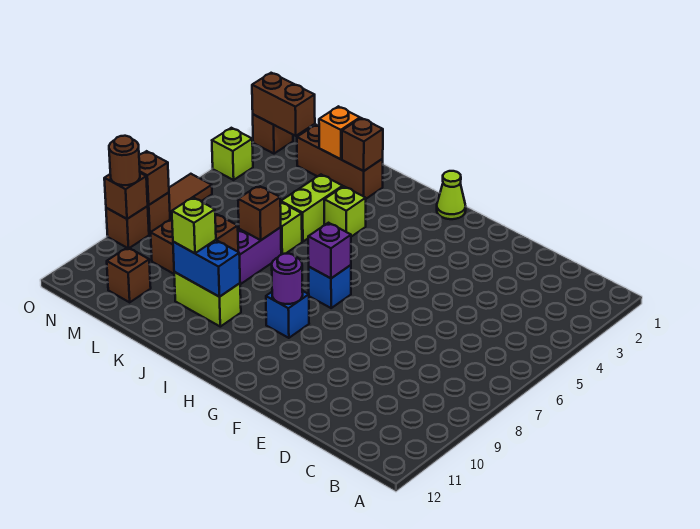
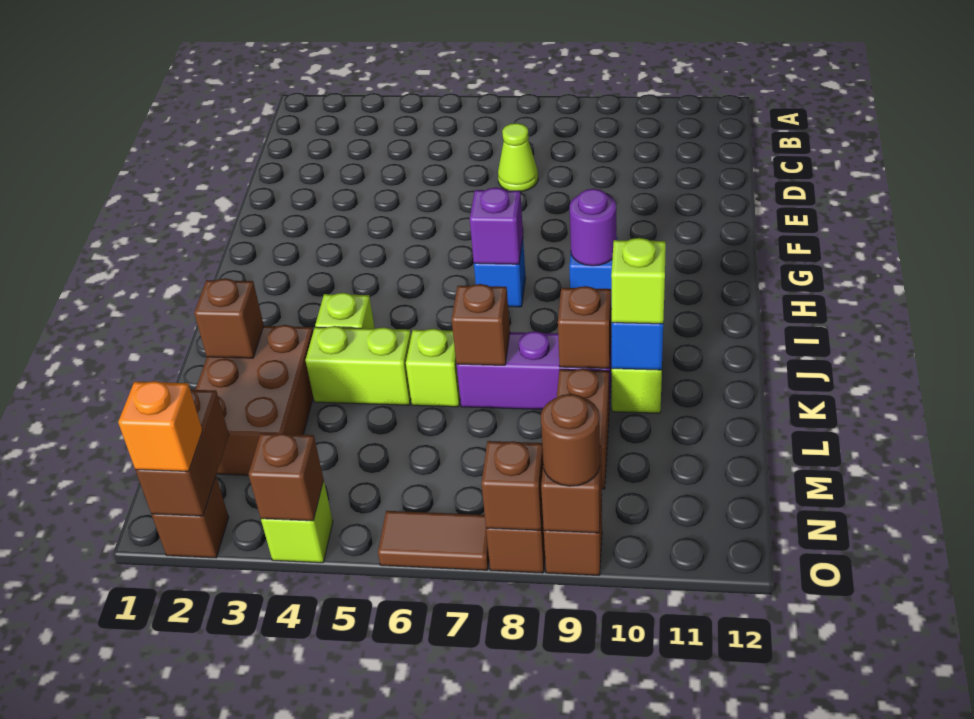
lime cone H1 level 1 -> lime cone D7 level 1
brown brick K2:M2 level 1 -> brown brick K2:M3 level 1
orange brick L2 level 2 -> orange brick O2 level 3
brown brick M11 level 1 -> brown brick O4 level 2

